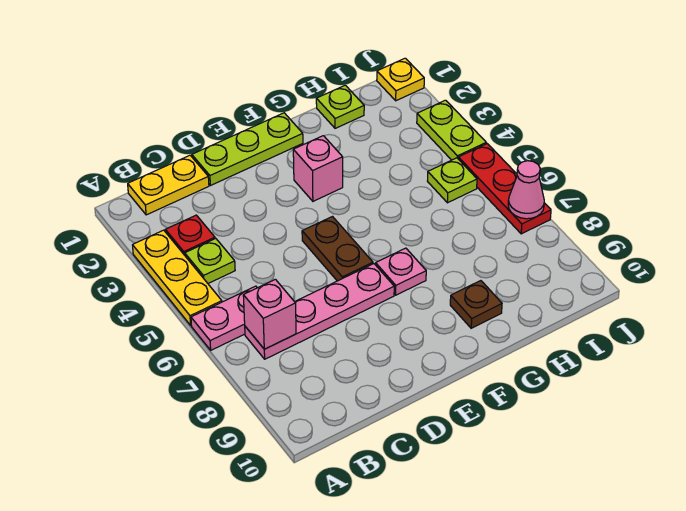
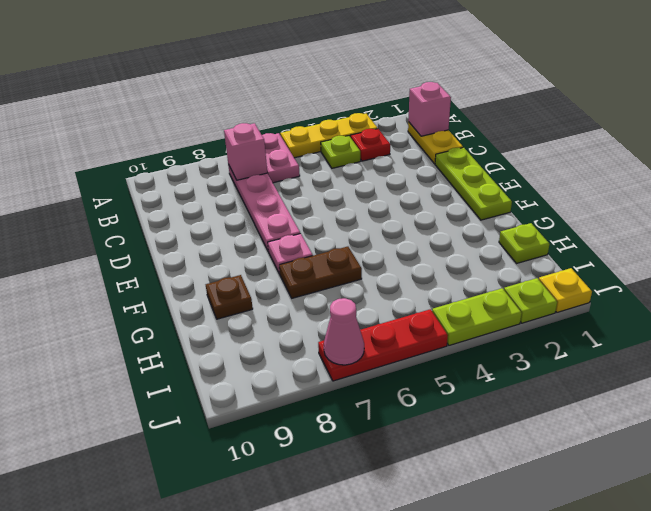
brown plate E5:E6 level 1 -> brown plate G6:G7 level 1
pink brick F3 level 1 -> pink brick B1 level 2
lime plate I5 level 1 -> lime plate J2 level 1

